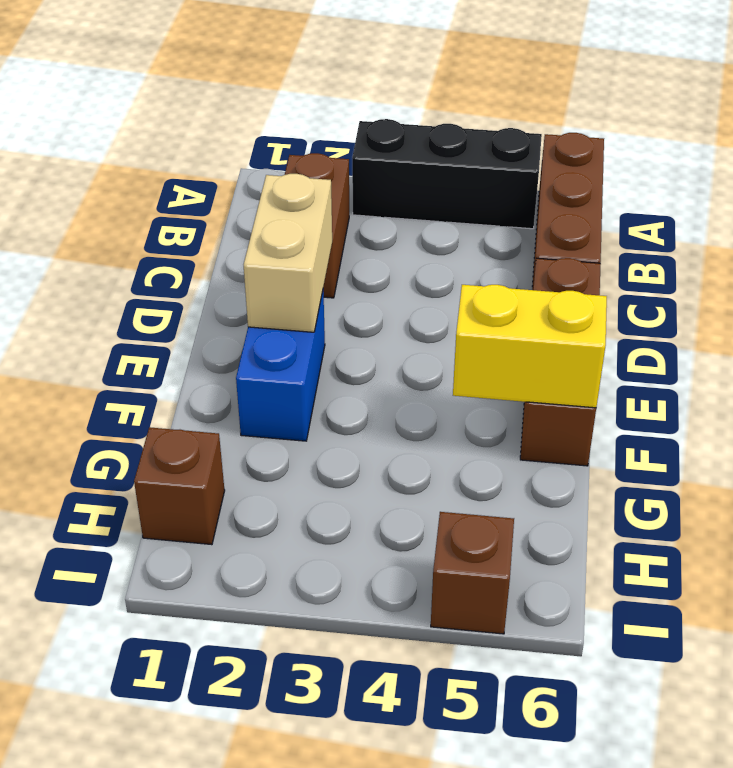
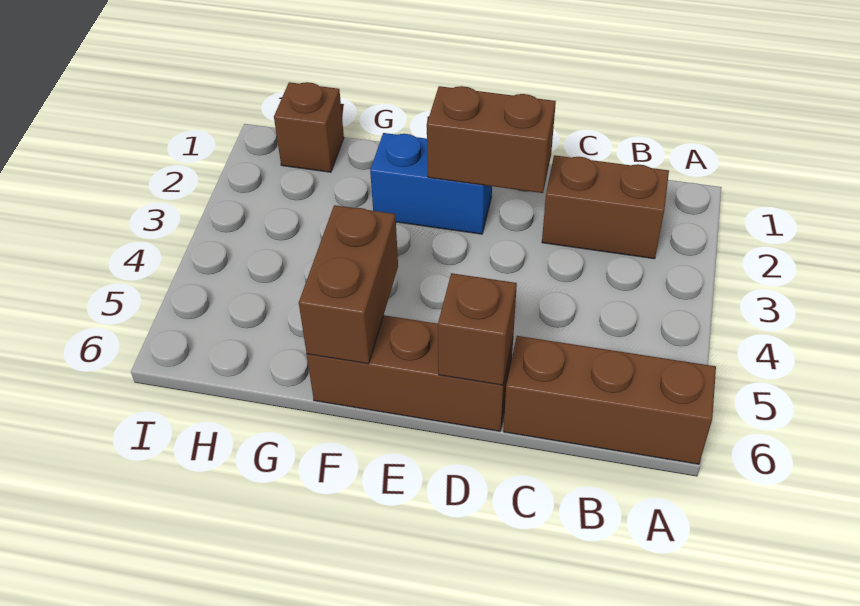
black brick A3:A5 level 1 -> none
tan brick D2:E2 level 2 -> brown brick D2:E2 level 2
yellow brick F5:F6 level 2 -> brown brick F5:F6 level 2
brown brick I5 level 1 -> brown brick D6 level 2

